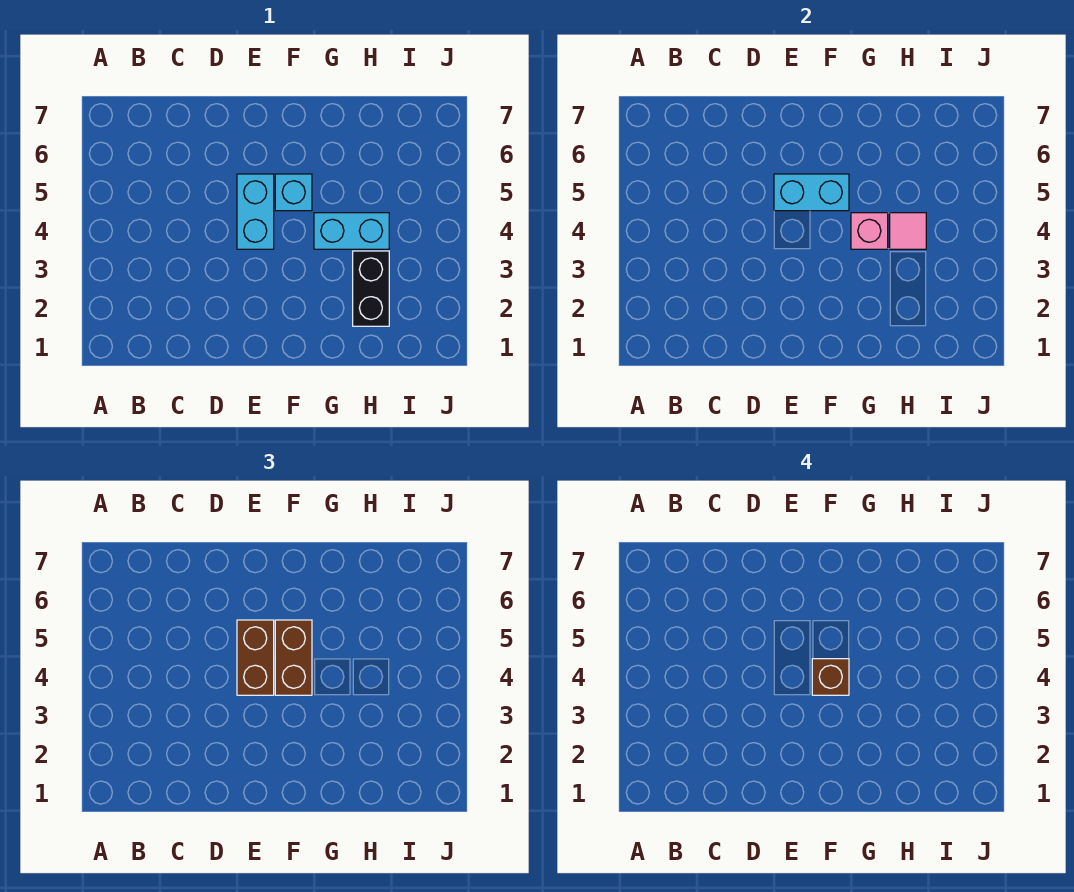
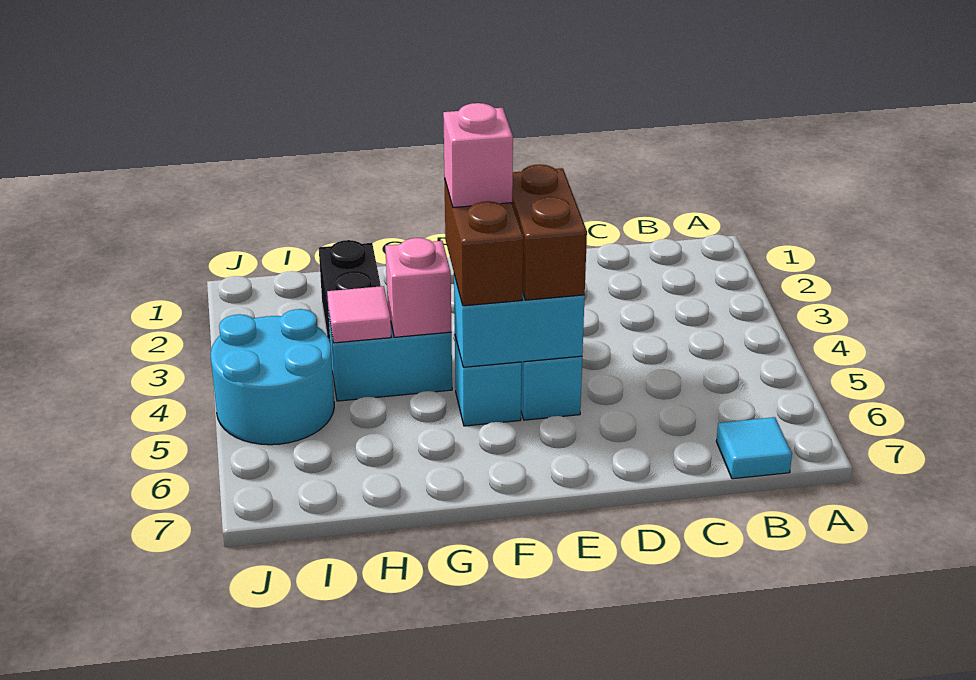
none -> cyan tile B7 level 1
brown brick F4 level 4 -> pink brick F4 level 4
none -> cyan round brick I4:J5 level 1

